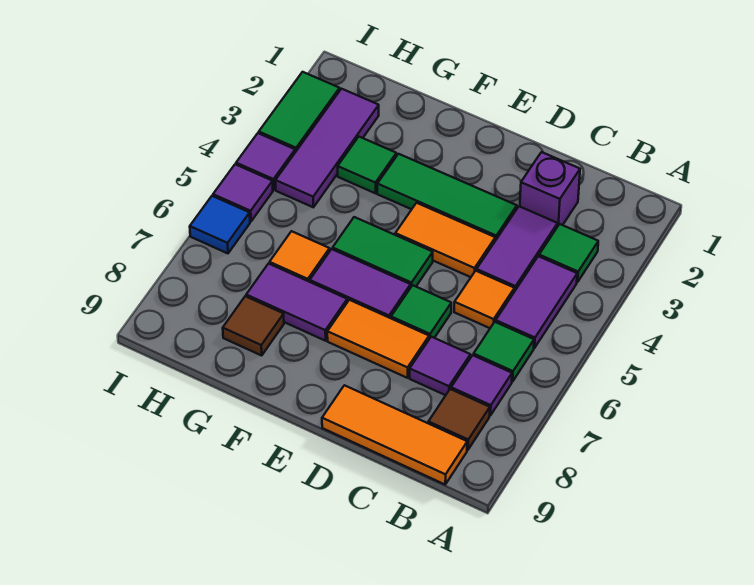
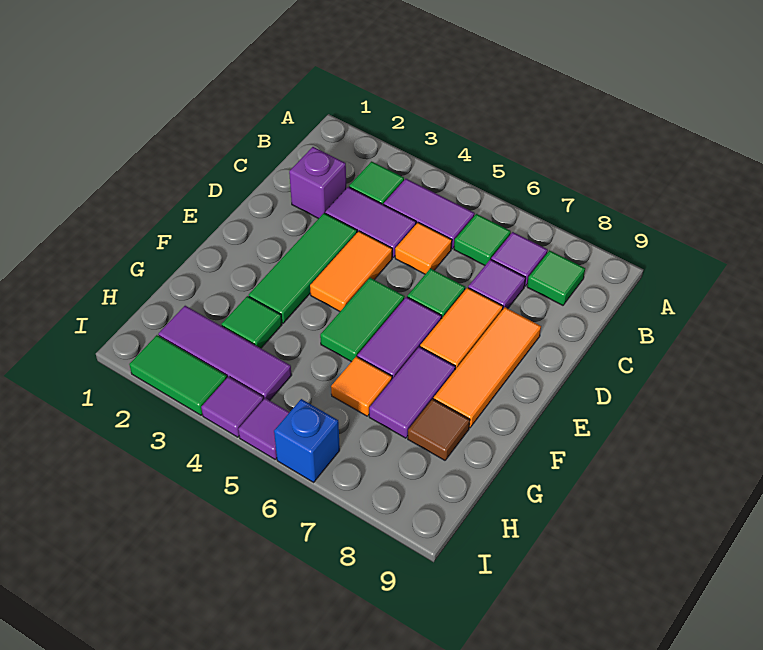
brown tile B8 level 1 -> green tile B8 level 1
orange tile B9:D9 level 1 -> orange tile D8:F8 level 1
blue tile I6 level 1 -> blue brick I6 level 1

